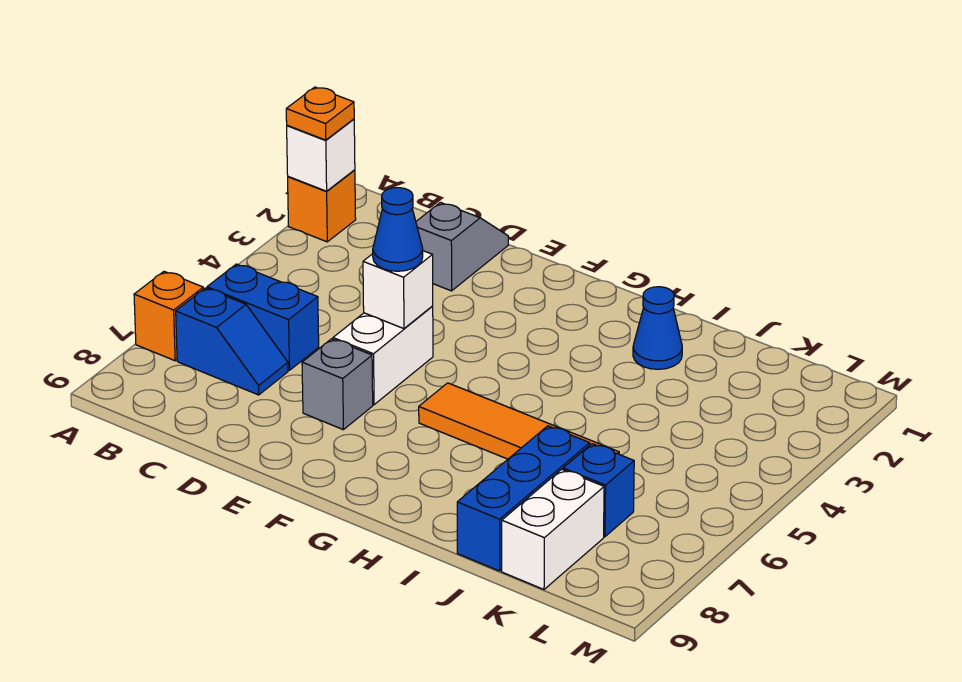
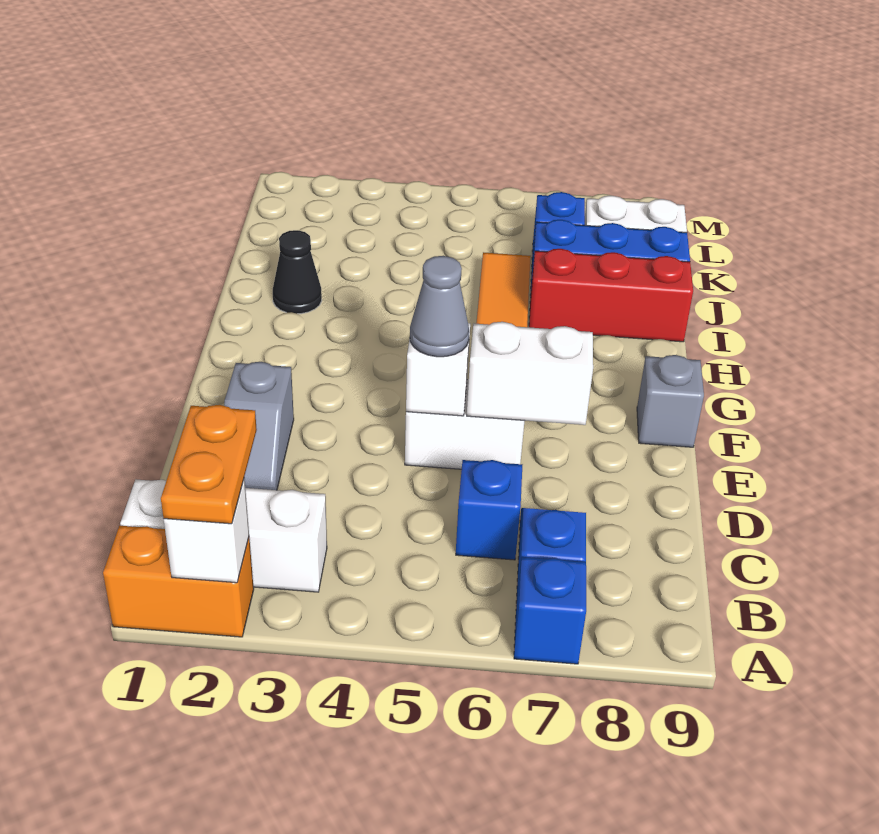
orange brick A2 level 1 -> orange brick A1:A2 level 1
orange plate A2 level 3 -> orange plate A2:B2 level 3
orange brick A7 level 1 -> blue brick A7 level 1
none -> white brick B1:B3 level 1
blue brick B6:C6 level 1 -> blue brick C6 level 1
grey slope D1:D2 level 1 top 2 -> grey slope D2:E2 level 1 top E
blue cone E5 level 3 -> grey cone E5 level 3
none -> white brick E6:E7 level 2
grey brick E7 level 1 -> grey brick F9 level 1
blue cone I2 level 1 -> black cone I2 level 1
none -> red brick I7:I9 level 1

